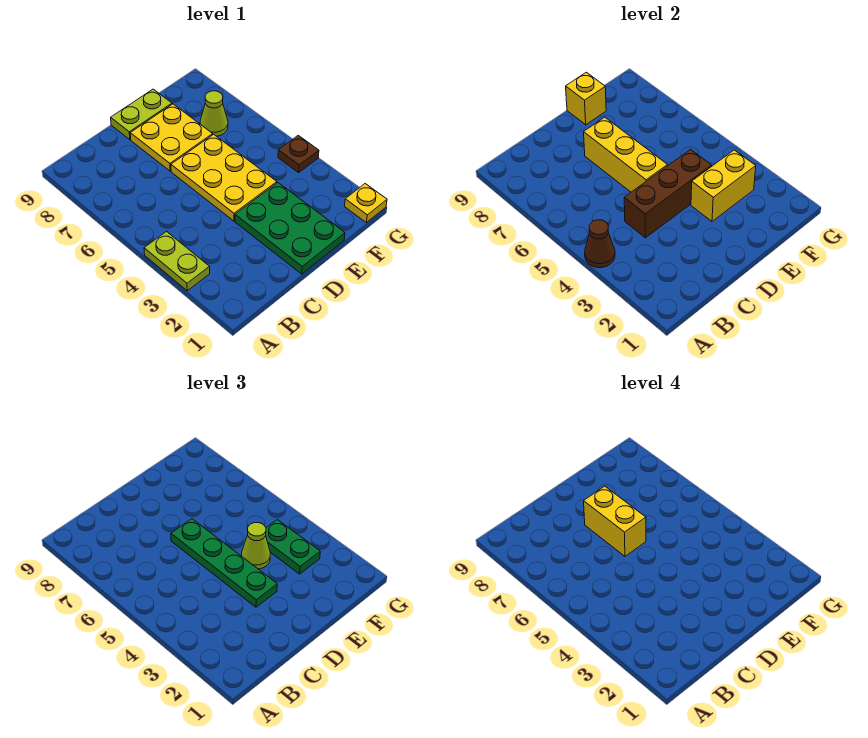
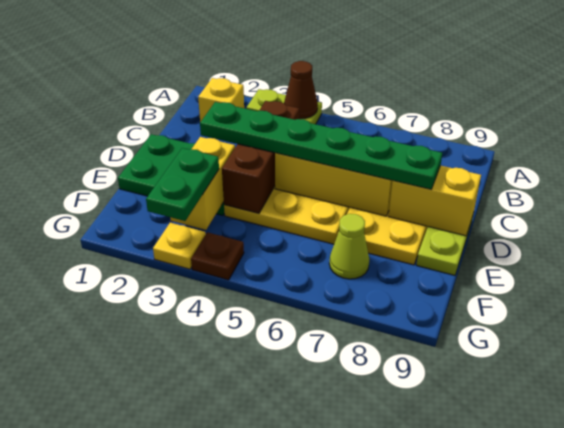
green plate D3:D6 level 3 -> green plate D3:D8 level 3
yellow brick D6:D7 level 4 -> yellow brick D8:D9 level 2
lime cone E4 level 3 -> none
yellow brick E9 level 2 -> yellow brick B2 level 1
green plate F3:F4 level 3 -> green plate F3:G3 level 3
yellow plate G1 level 1 -> yellow plate G3 level 1

